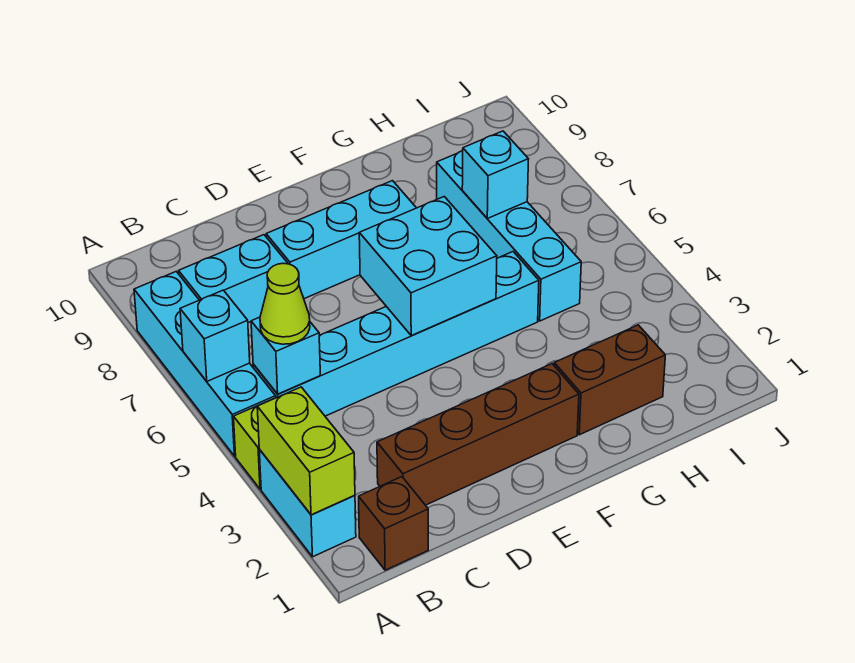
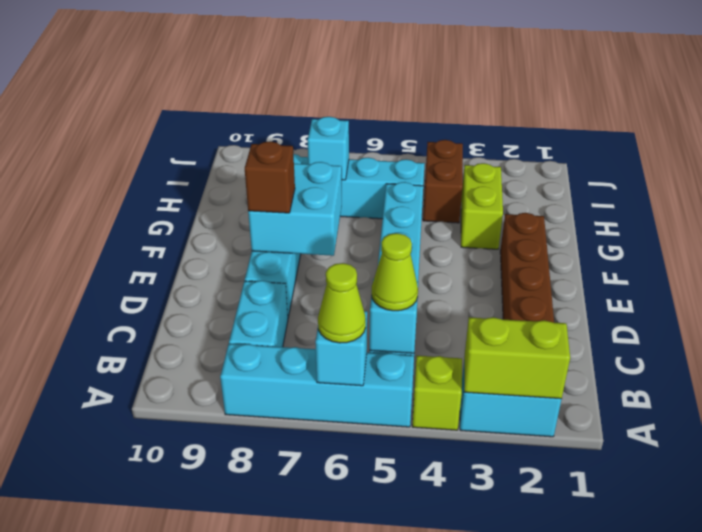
none -> lime cone A6 level 3
brown brick B1 level 1 -> brown brick E8 level 3
cyan brick E5:F6 level 2 -> cyan brick E7:F8 level 2
brown brick G2:H2 level 1 -> brown brick H4:I4 level 1
none -> lime brick G3:H3 level 1

